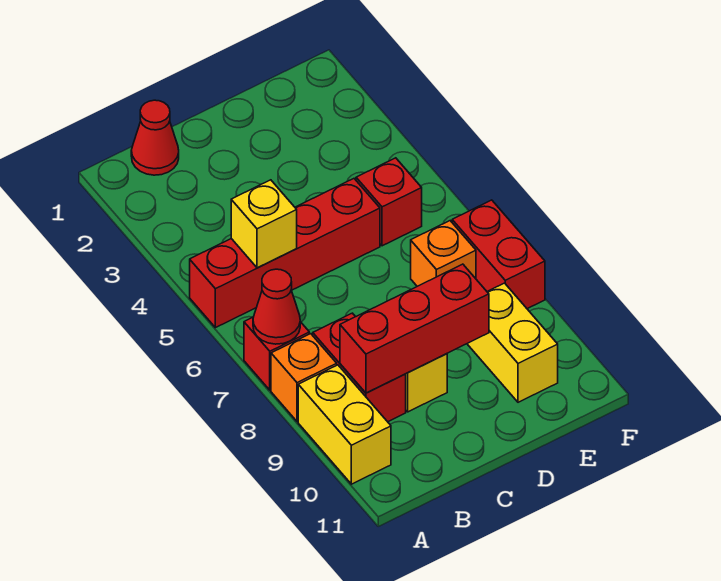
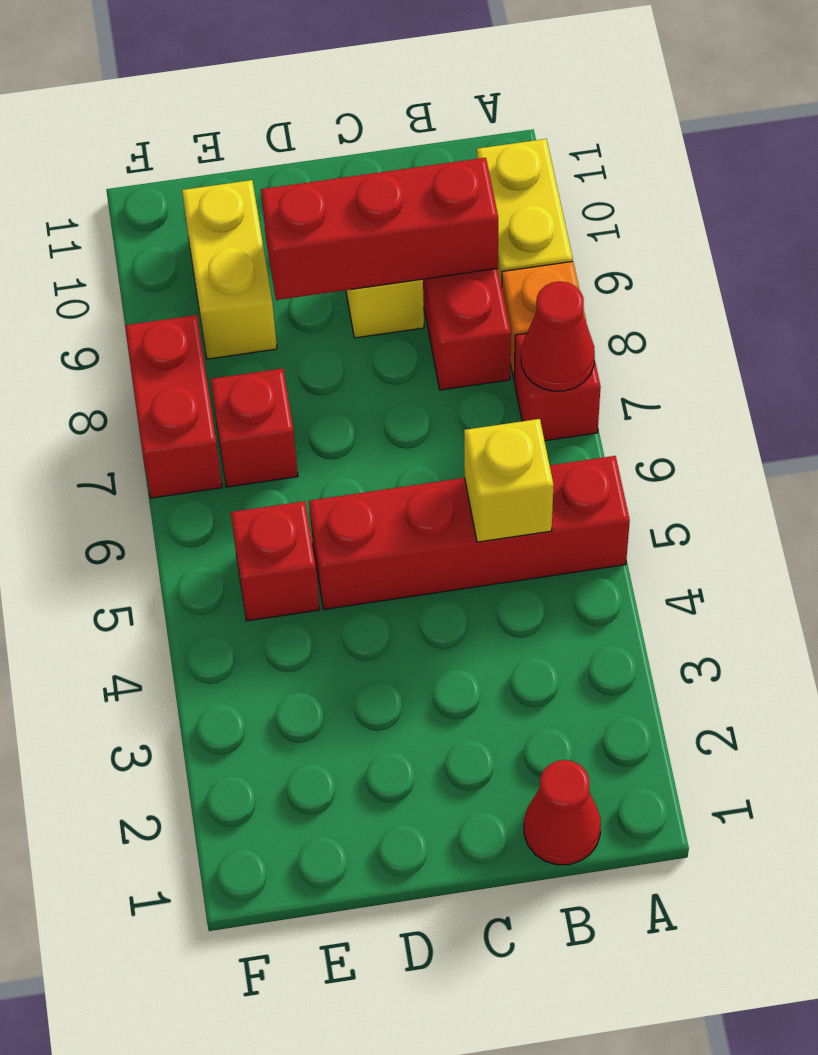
orange brick E7 level 1 -> red brick E7 level 1

